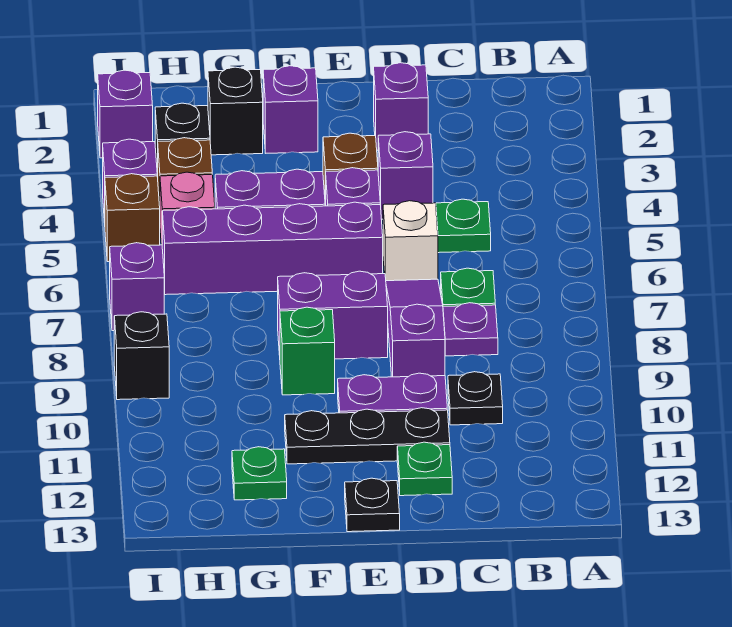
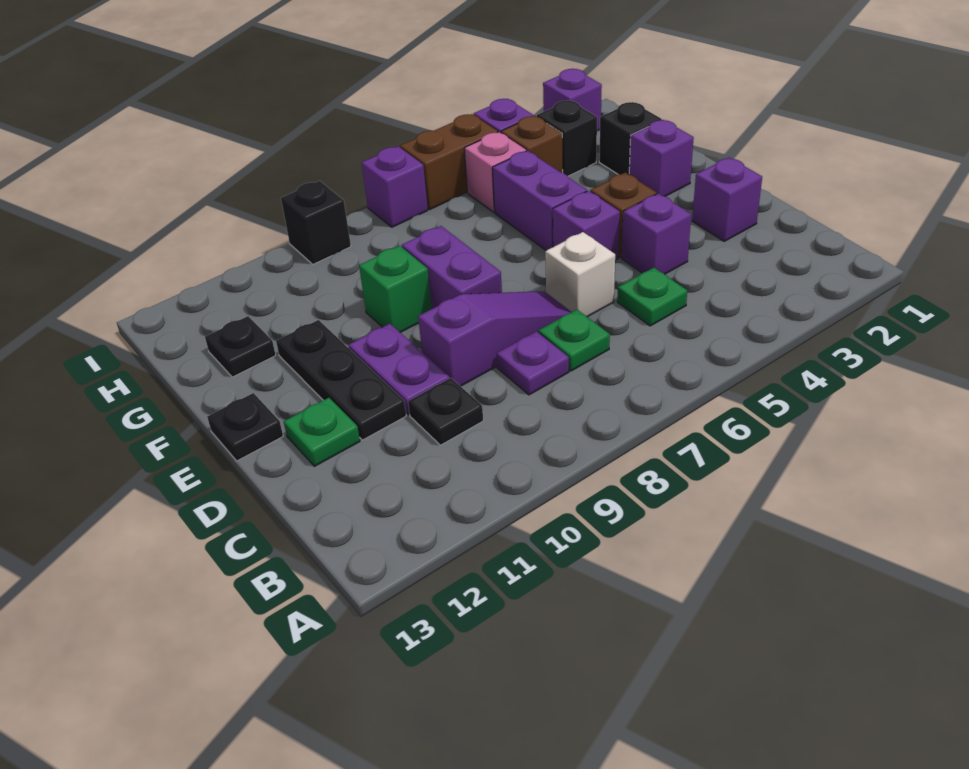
purple brick E6:H6 level 1 -> none
green plate G12 level 1 -> black plate G12 level 1
brown brick I5 level 1 -> brown brick I5:I6 level 1

